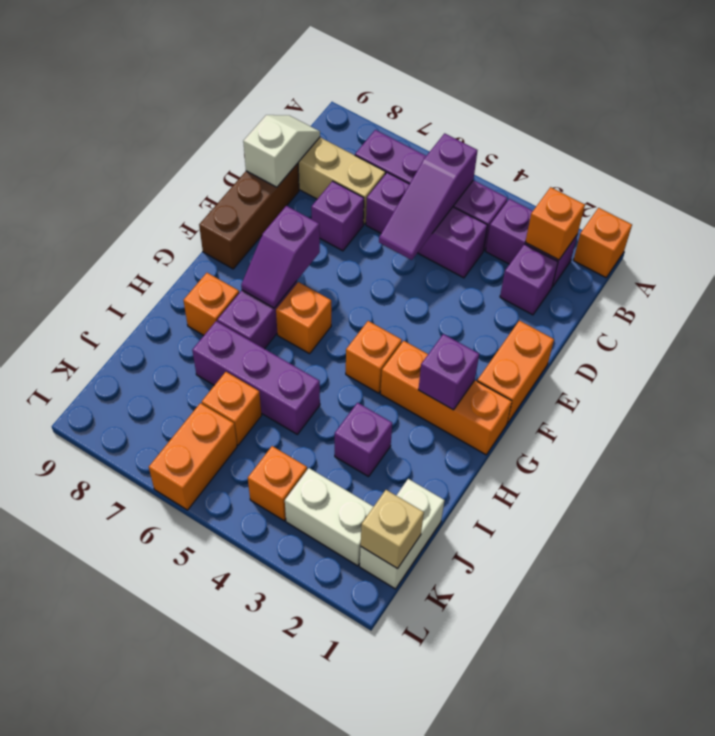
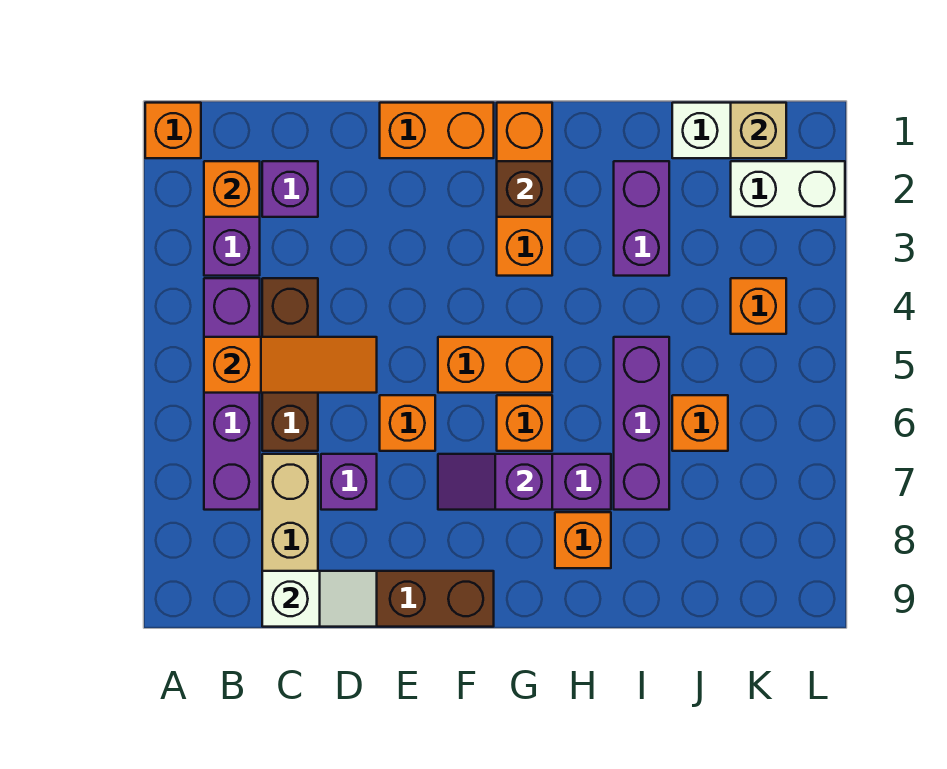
purple slope B5:D5 level 2 top B -> orange slope B5:D5 level 2 top B
purple brick C4:C6 level 1 -> brown brick C4:C6 level 1
white slope C9:D9 level 2 top D -> white slope C9:D9 level 2 top C
purple slope F7:G7 level 2 top F -> purple slope F7:G7 level 2 top G
purple brick G2 level 2 -> brown brick G2 level 2
orange brick G4 level 1 -> orange brick E6 level 1
purple brick I3 level 1 -> purple brick I2:I3 level 1
white brick K2:K3 level 1 -> white brick K2:L2 level 1
orange brick K6:L6 level 1 -> orange brick F5:G5 level 1

